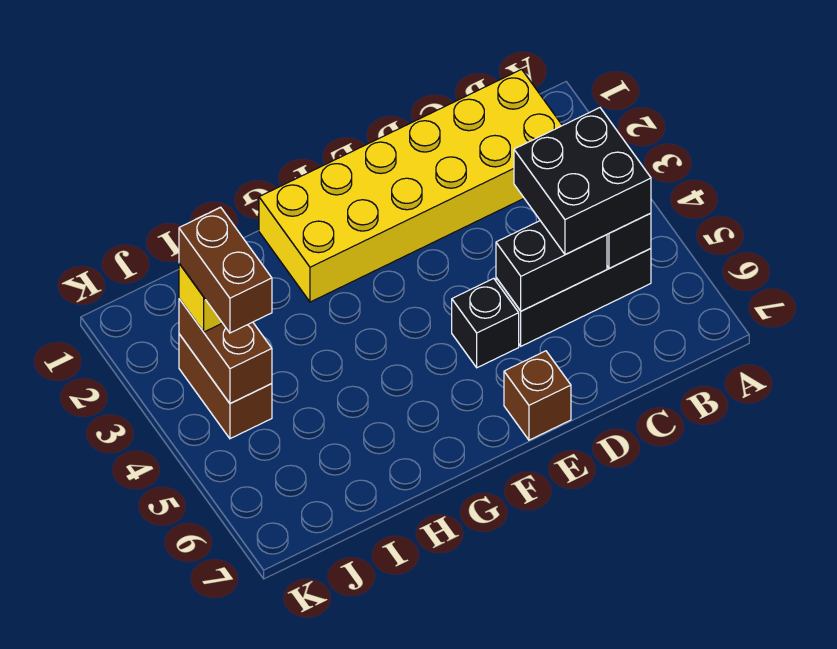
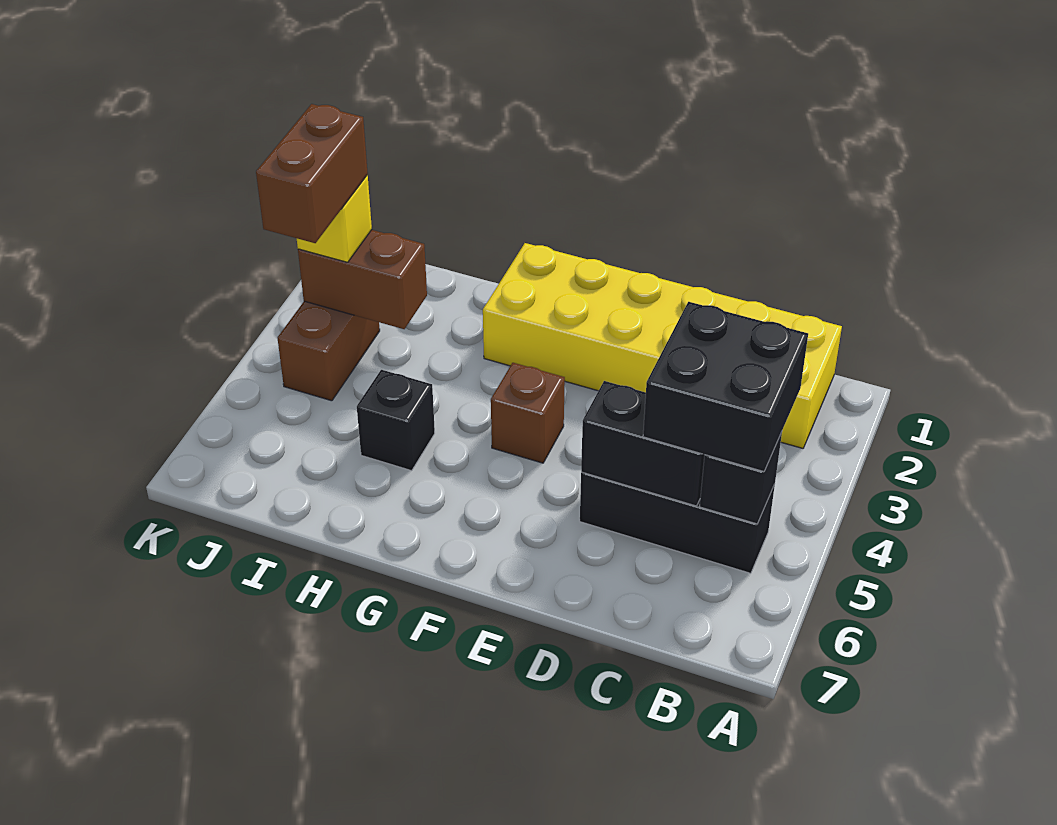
black brick E5 level 1 -> black brick H5 level 1
brown brick E7 level 1 -> brown brick F4 level 1
brown brick J3:J4 level 2 -> brown brick I3:J3 level 2

